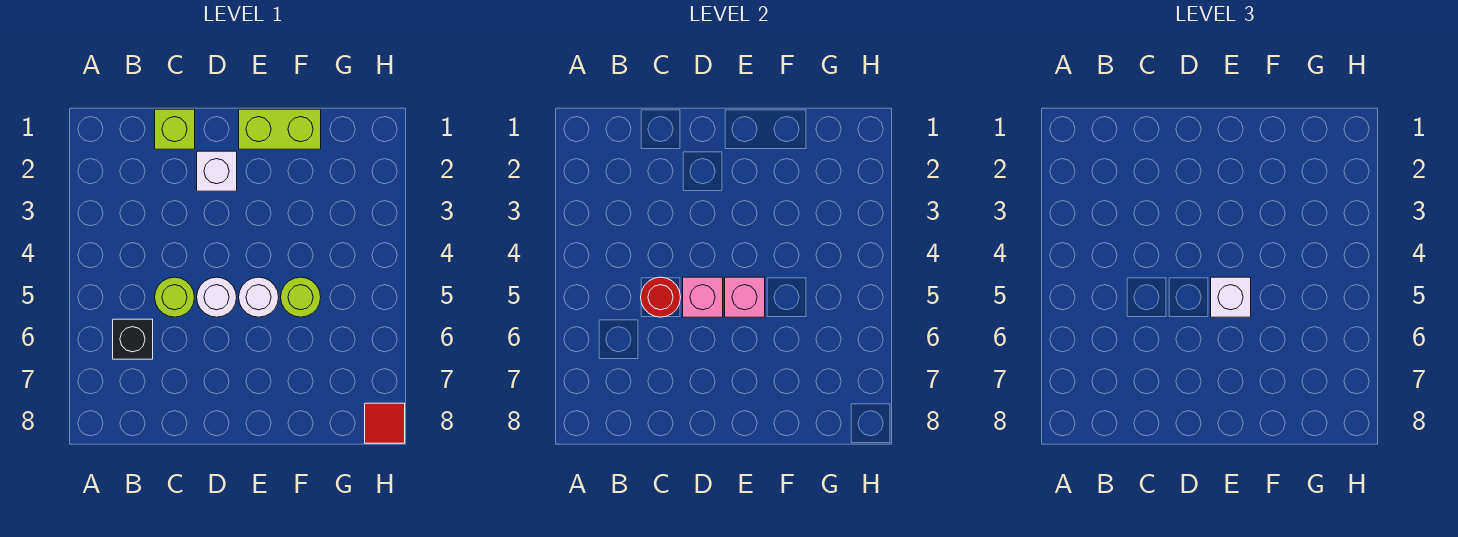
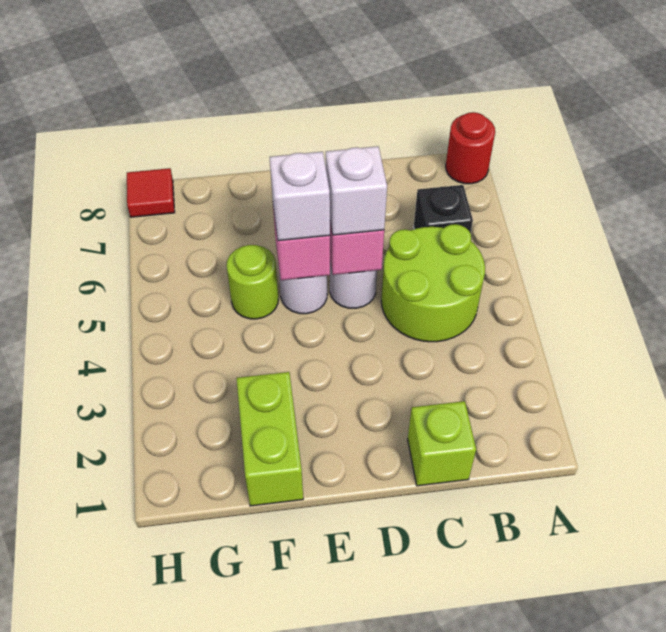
lime round brick C5 level 1 -> lime round brick B4:C5 level 1
red round brick C5 level 2 -> red round brick A8 level 1
white brick D2 level 1 -> white brick D5 level 3
lime brick E1:F1 level 1 -> lime brick F1:F2 level 1

